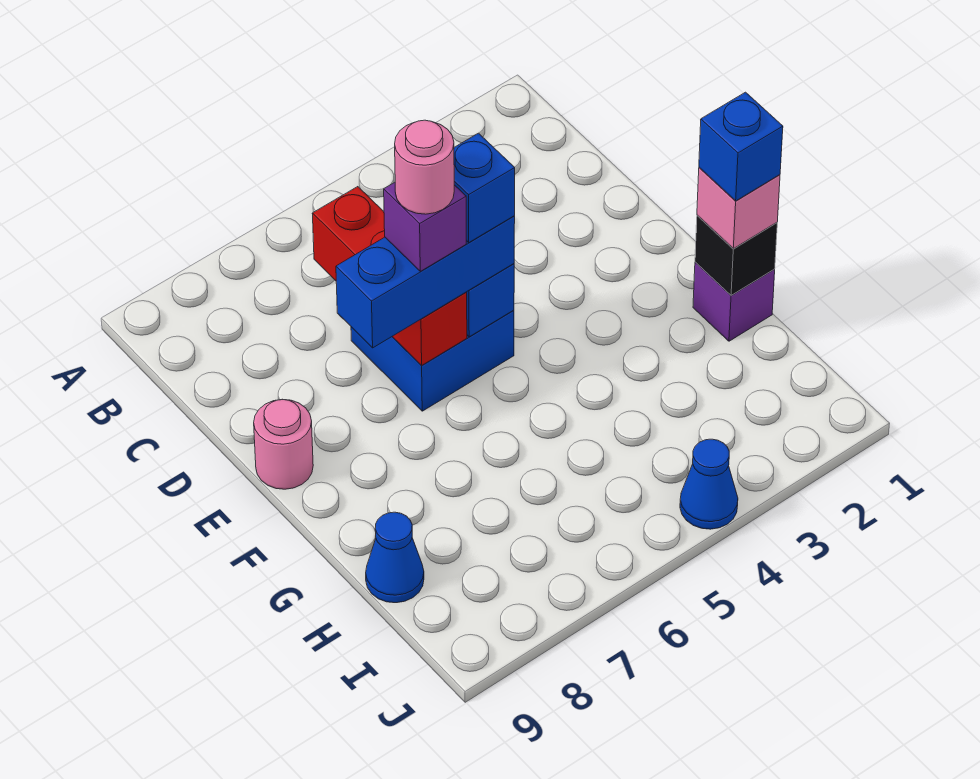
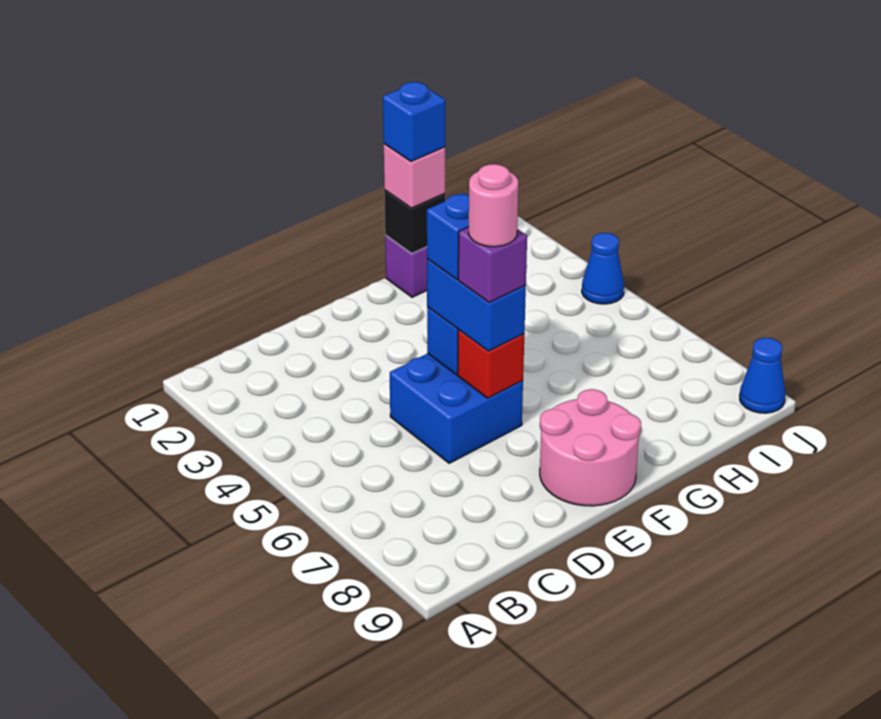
red brick C6:E6 level 2 -> red brick E6 level 2
blue brick E5:E7 level 3 -> blue brick E5:E6 level 3
pink round brick E9 level 1 -> pink round brick E8:F9 level 1
blue cone H9 level 1 -> blue cone J9 level 1

